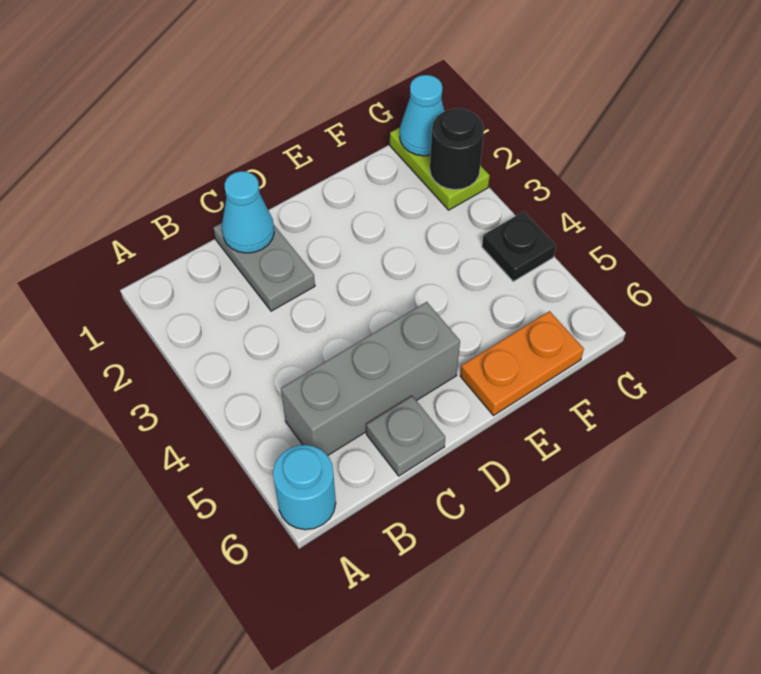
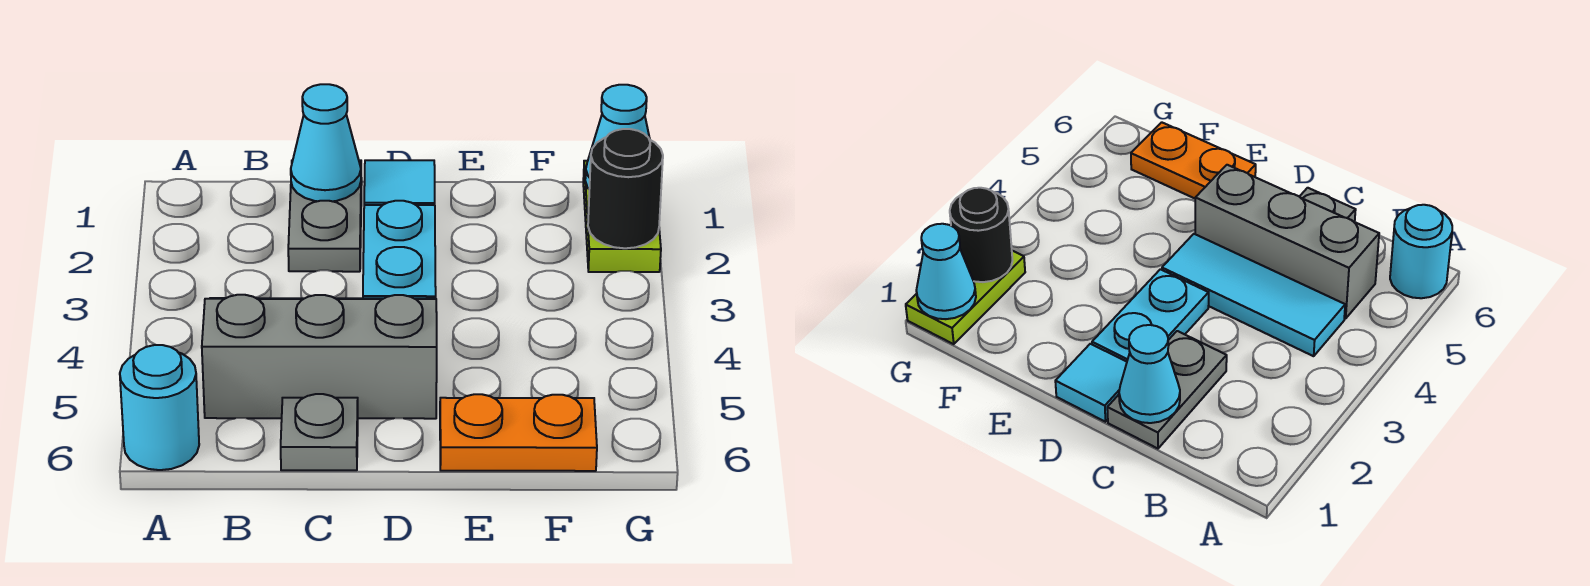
none -> cyan tile B4:D4 level 1
none -> cyan tile D1 level 1
none -> cyan plate D2:D3 level 1
black plate G4 level 1 -> none

